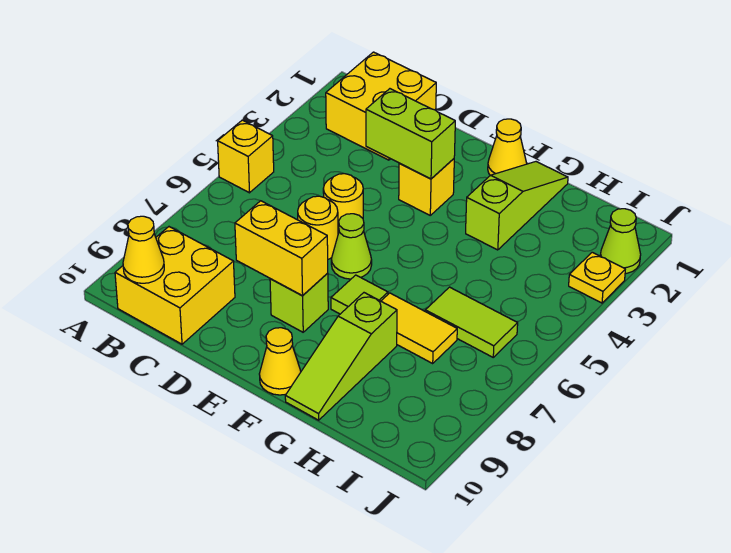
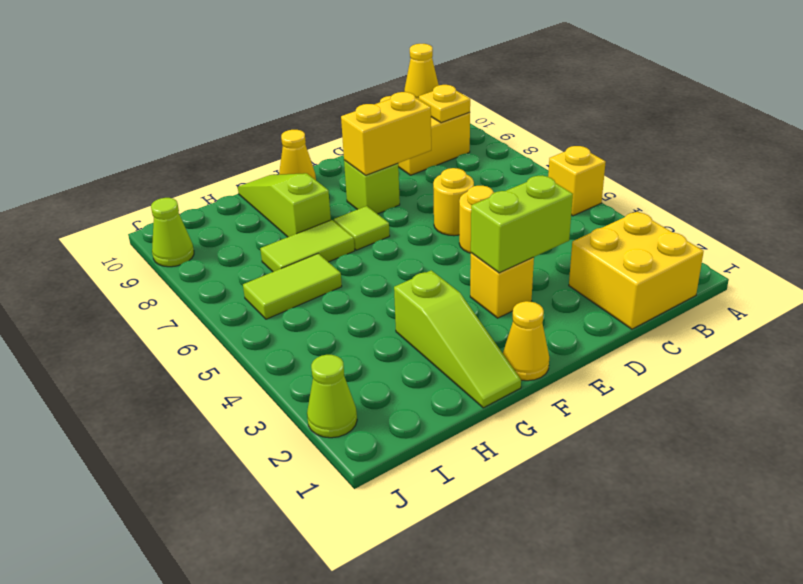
lime cone E6 level 1 -> lime cone J9 level 1
yellow tile G7:H7 level 1 -> lime tile G7:H7 level 1
yellow plate J3 level 1 -> yellow plate B9 level 2

